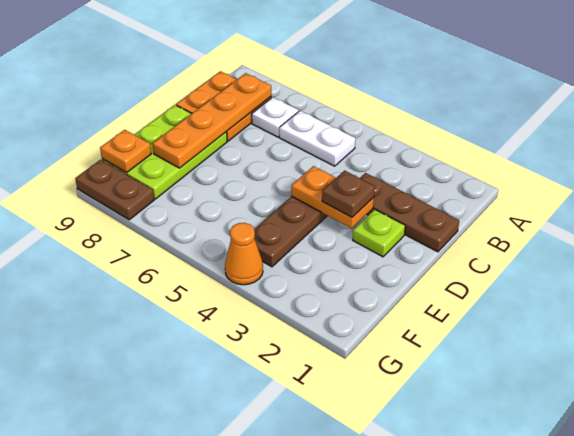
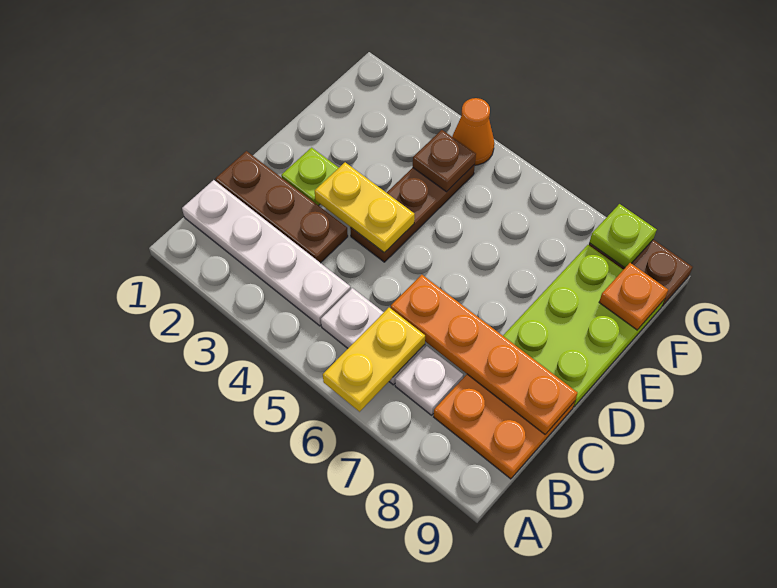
none -> yellow plate A6:B6 level 2
none -> white plate B1:B4 level 1
orange plate B8:E8 level 2 -> orange plate C6:C9 level 2
orange plate D3:D4 level 2 -> yellow plate D3:D4 level 2
brown plate D3 level 3 -> brown plate F4 level 2
none -> lime plate G8 level 2

